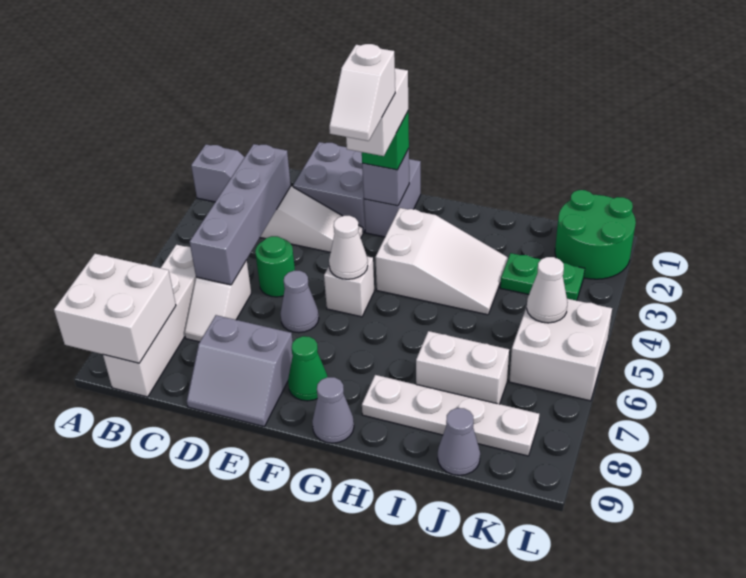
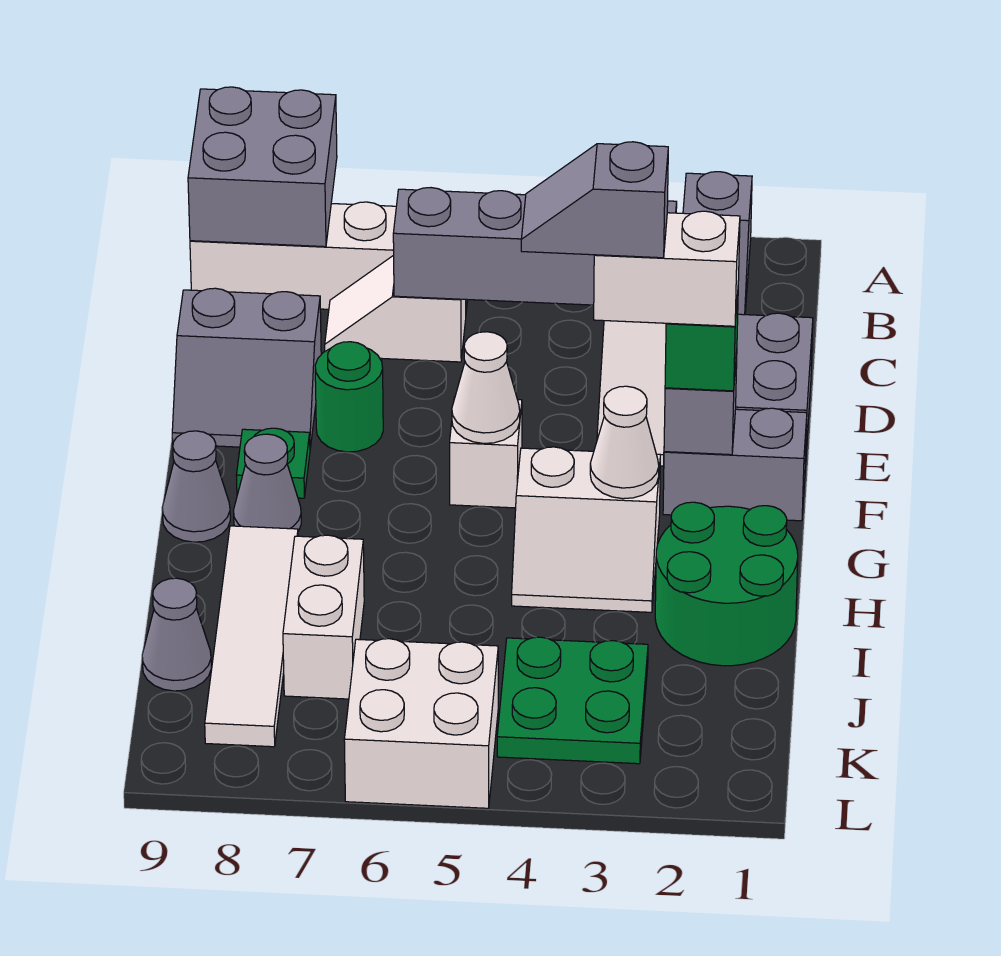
white brick A8:B9 level 2 -> grey brick A8:B9 level 2
green round brick D5 level 1 -> green round brick E7 level 1
grey slope D8:E9 level 1 top 8 -> grey slope D8:E9 level 1 top D
grey cone E6 level 1 -> grey cone G8 level 1
white slope F3:F4 level 5 top 3 -> grey slope F3:F4 level 5 top 3
green cone F8 level 1 -> green plate F8 level 1
white slope G3:I4 level 1 top G -> white slope G3:H4 level 1 top G
white plate H8:K8 level 1 -> white tile H8:K8 level 1
green plate J3:K3 level 1 -> green plate J3:K4 level 1
green round brick K1:L2 level 1 -> green round brick H1:I2 level 1
white cone K5 level 2 -> white cone G3 level 2

